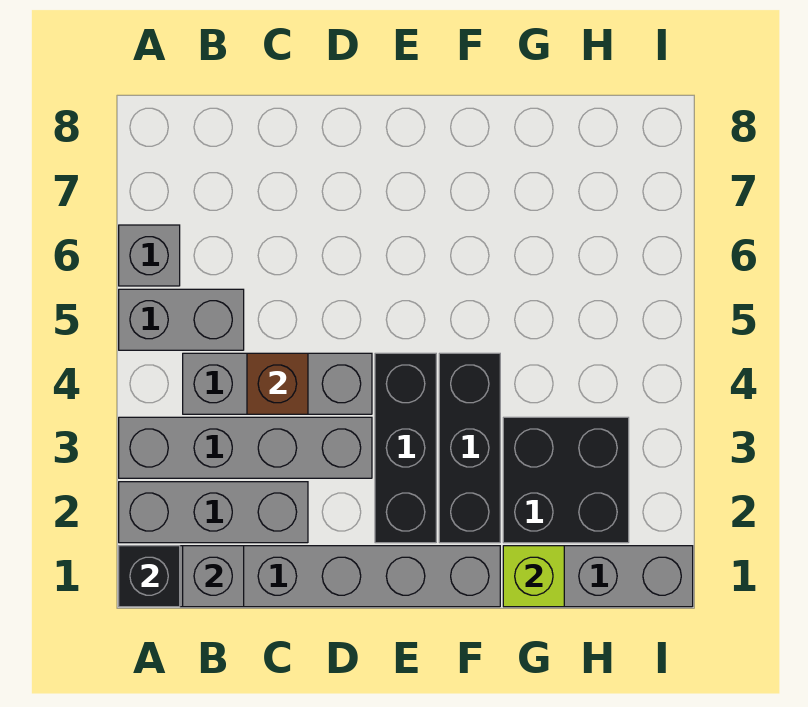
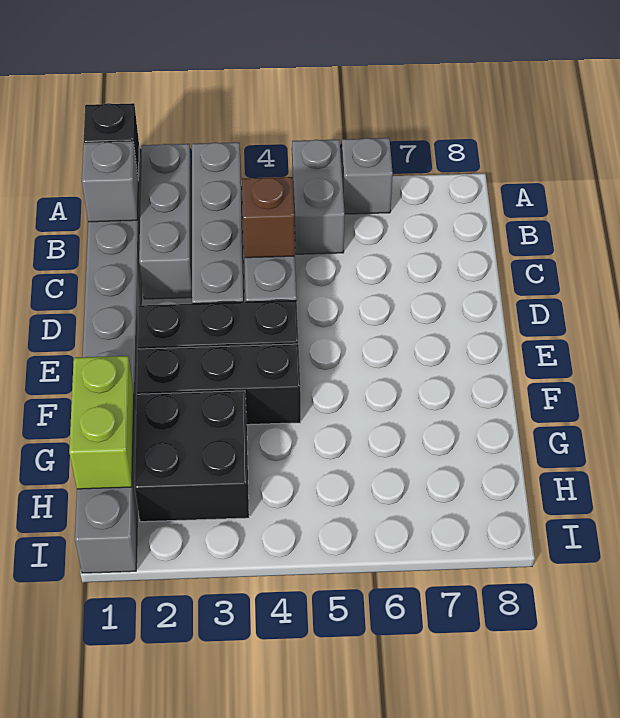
lime brick G1 level 2 -> lime brick G1:H1 level 2

